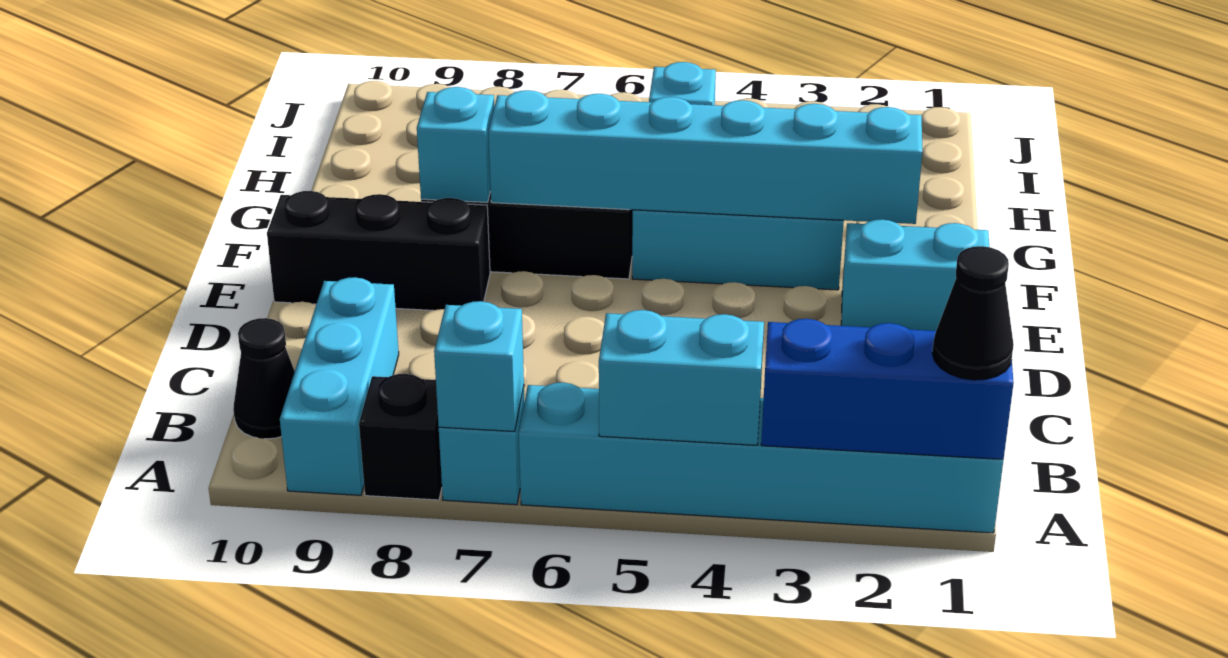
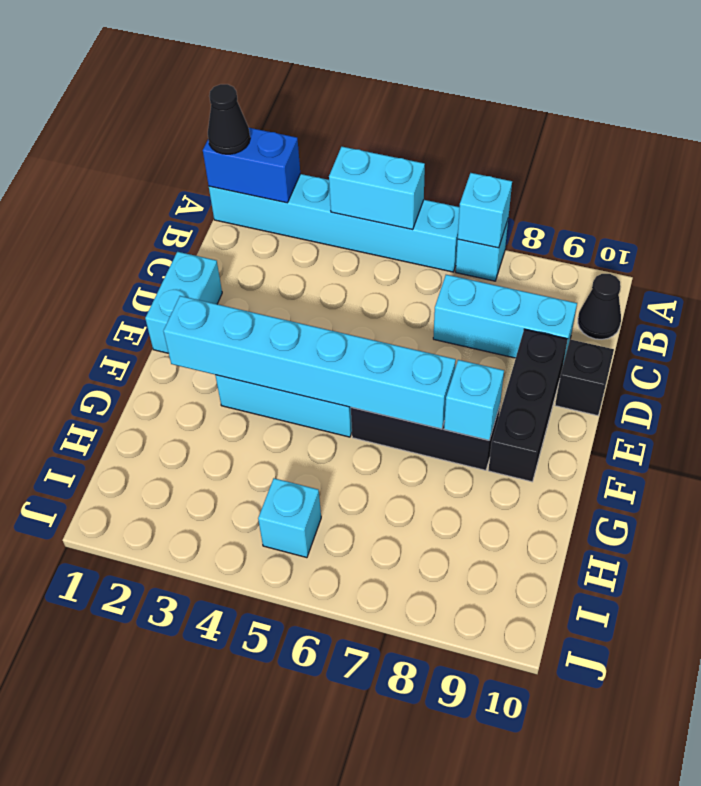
blue brick A1:A3 level 2 -> blue brick A1:A2 level 2
black brick A8 level 1 -> black brick D10 level 1
cyan brick A9:C9 level 1 -> cyan brick C7:C9 level 1
cyan brick E1:E2 level 1 -> cyan brick D1:E1 level 1
black brick E8:E10 level 1 -> black brick D9:F9 level 1

